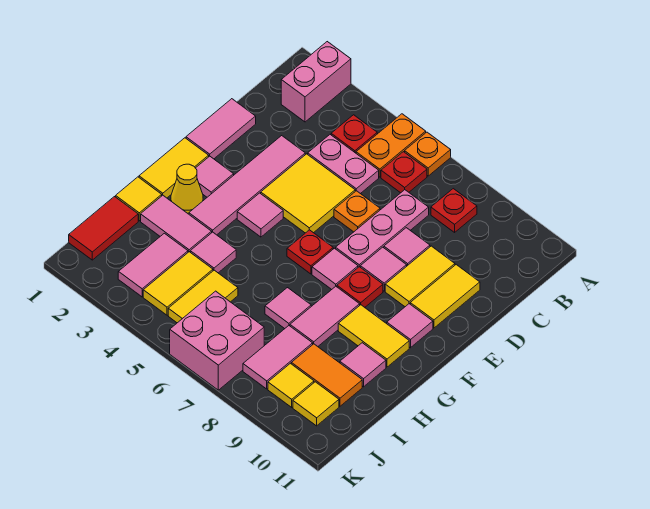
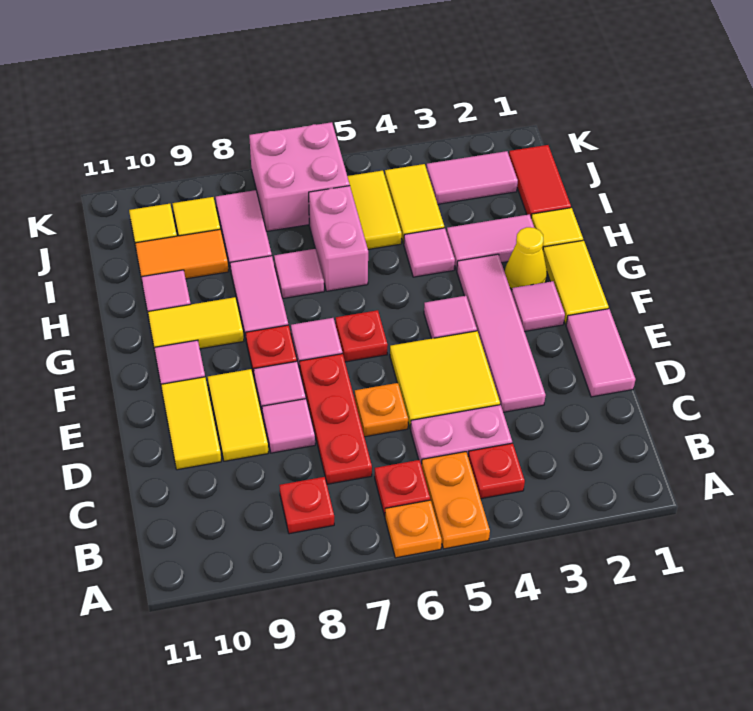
pink brick A2:B2 level 1 -> pink brick H6:I6 level 1
pink plate C7:E7 level 1 -> red plate C7:E7 level 1
pink tile I3:J3 level 1 -> pink tile J2:J3 level 1

